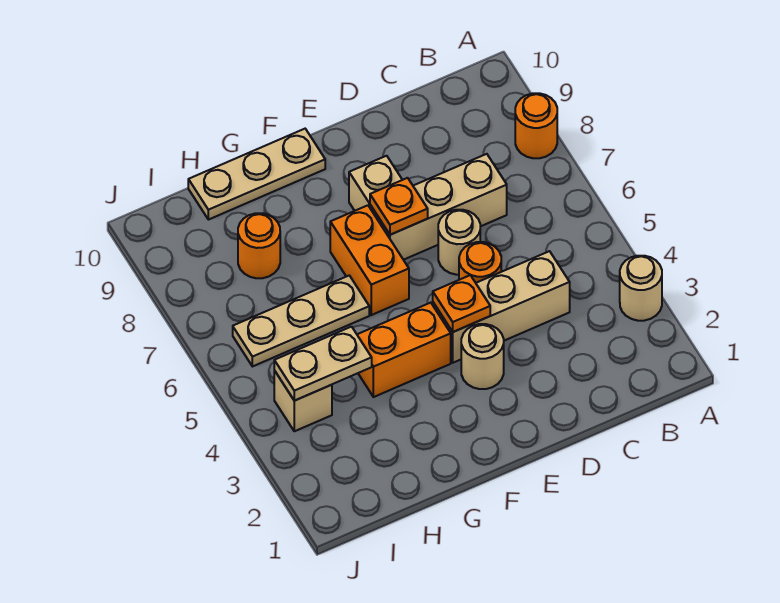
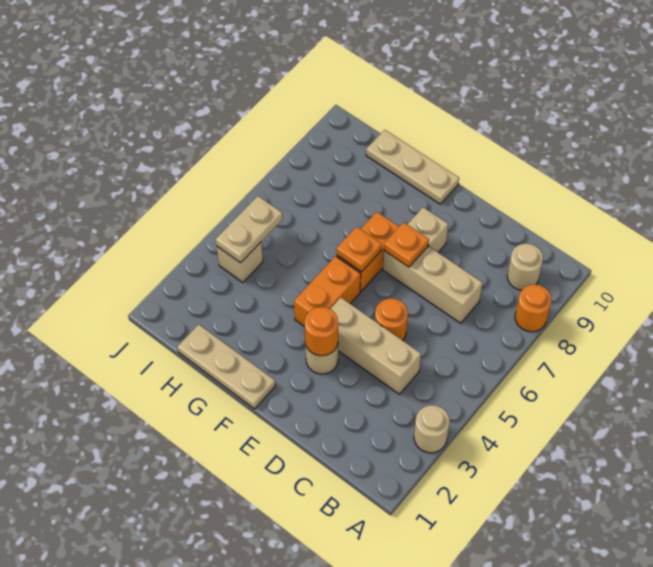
tan round brick D6 level 1 -> tan round brick B9 level 1
orange plate E4 level 2 -> orange plate F6 level 2
orange brick F4:G4 level 1 -> orange brick F4:F5 level 1
tan plate G6:I6 level 1 -> tan plate F1:H1 level 1
tan plate H4:I4 level 2 -> tan plate I4:I5 level 2
orange round brick H8 level 1 -> orange round brick E3 level 2

